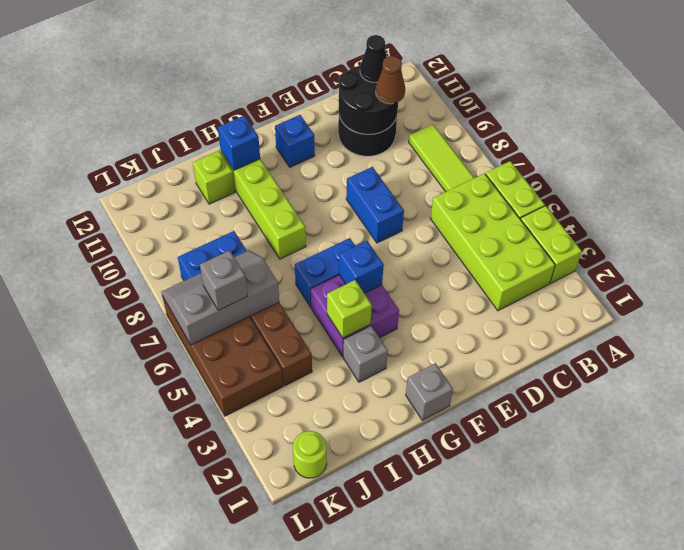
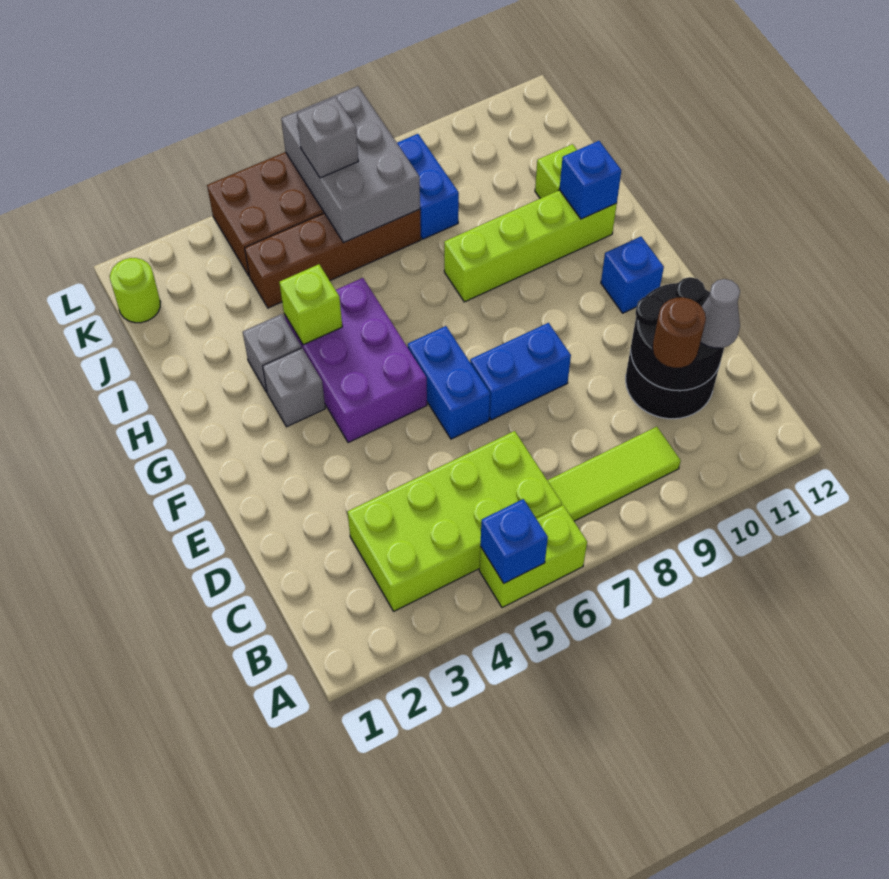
lime brick A3:A4 level 1 -> none
brown cone C10 level 3 -> brown round brick C10 level 3
black cone C11 level 3 -> grey cone C11 level 3
grey brick G1 level 1 -> grey brick G3 level 1
purple brick G4:H5 level 1 -> purple brick F4:H5 level 1
blue brick G5 level 2 -> blue brick A5 level 2
blue brick G6:H6 level 1 -> blue brick E6:F6 level 1
grey slope J6:L7 level 2 top 6 -> grey brick J6:L7 level 2

